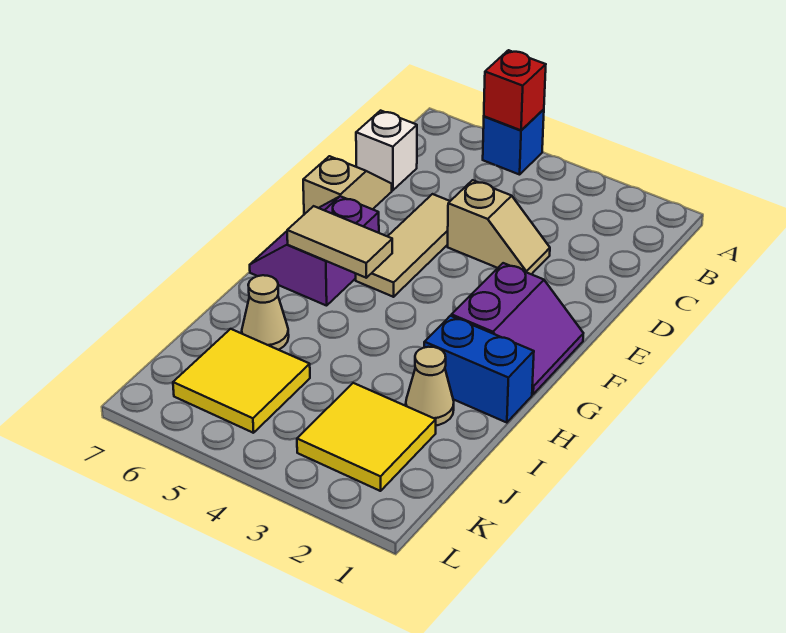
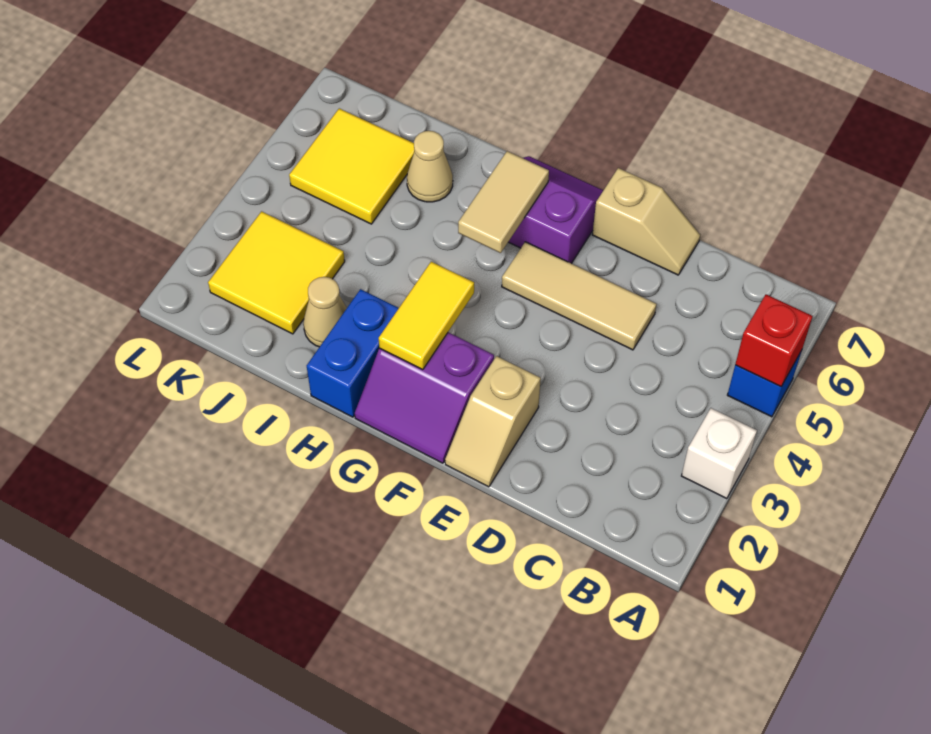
white brick C7 level 1 -> white brick A3 level 1
tan slope D3:D4 level 1 top 4 -> tan slope E1:E2 level 1 top 2
none -> yellow tile G2:G3 level 2

